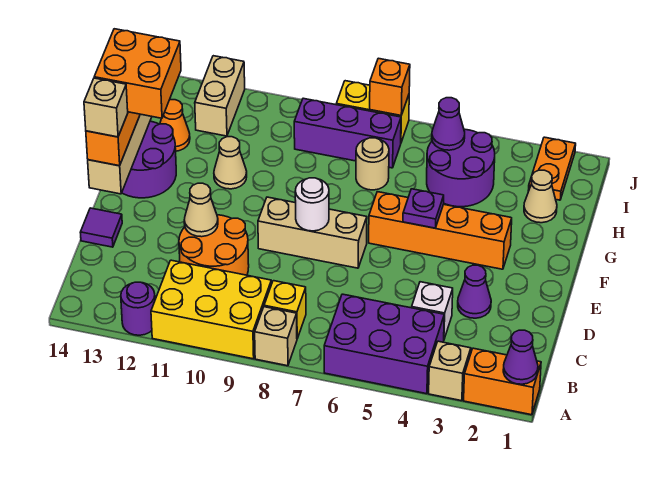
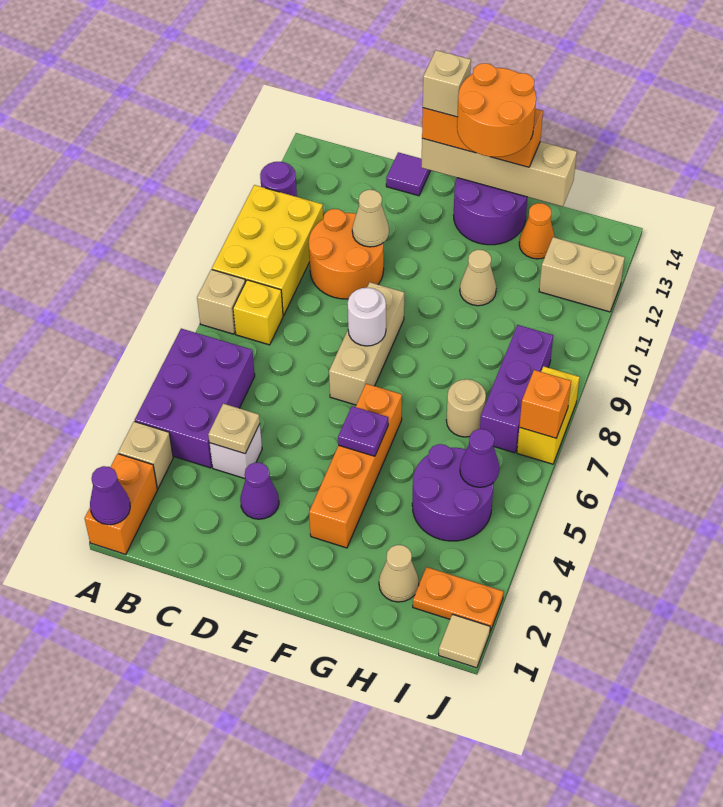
none -> tan plate C4 level 2
orange brick F13:G14 level 4 -> orange round brick F13:G14 level 4
none -> tan tile J1 level 1

